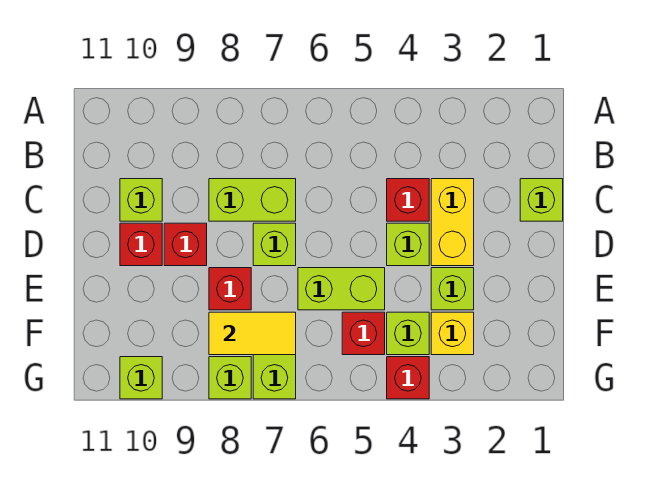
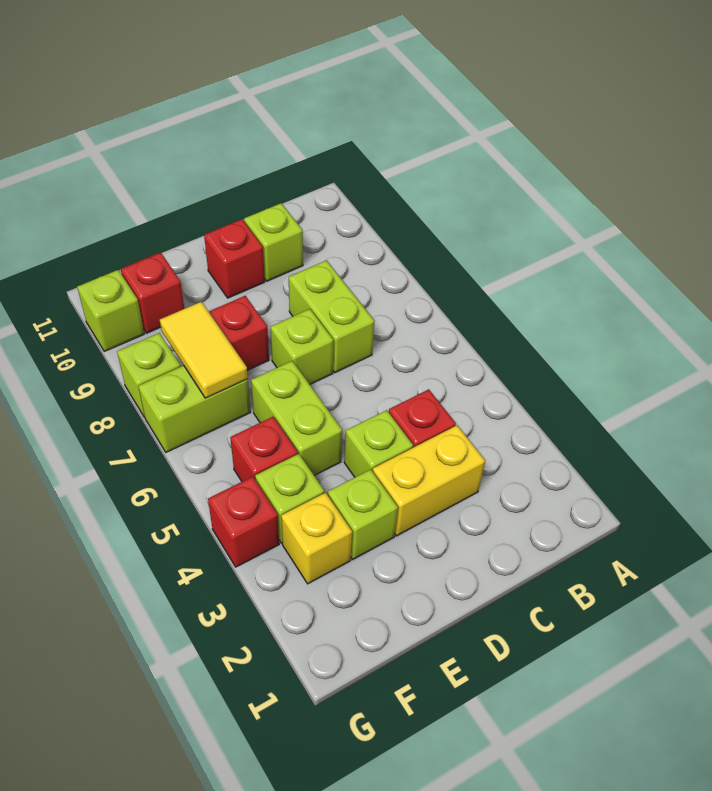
lime brick C1 level 1 -> none
red brick D9 level 1 -> red brick F10 level 1

